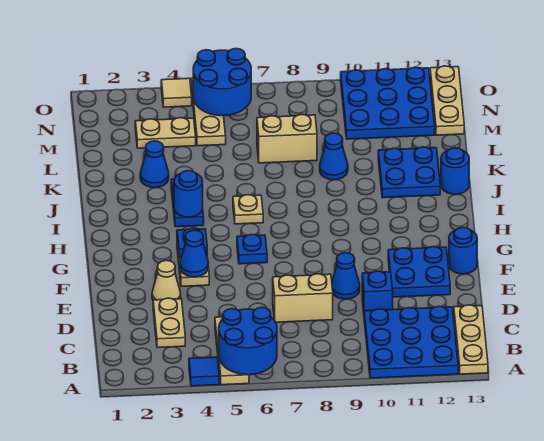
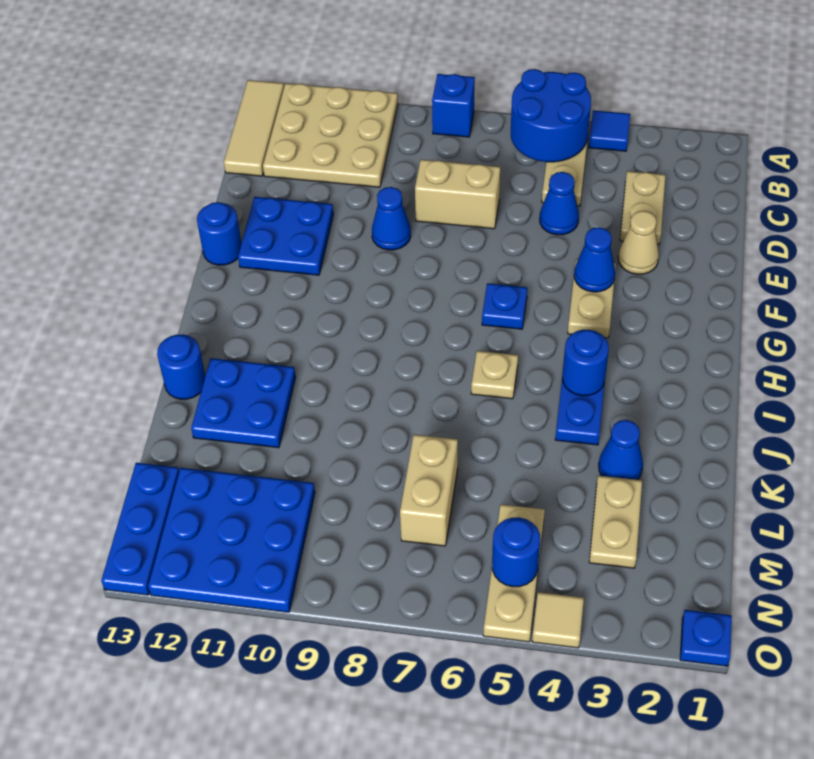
blue plate A10:C12 level 1 -> tan plate A10:C12 level 1
tan plate A13:C13 level 1 -> tan tile A13:C13 level 1
blue brick D10 level 1 -> blue brick A8 level 1
blue plate G4 level 2 -> blue plate O1 level 1
blue cone K9 level 1 -> blue cone D5 level 1
tan brick L7:L8 level 1 -> tan brick L7:M7 level 1
tan plate M3:M4 level 1 -> tan plate L3:M3 level 1
tan plate M13:O13 level 1 -> blue plate M13:O13 level 1
blue round brick N5:O6 level 2 -> blue round brick N5 level 2

